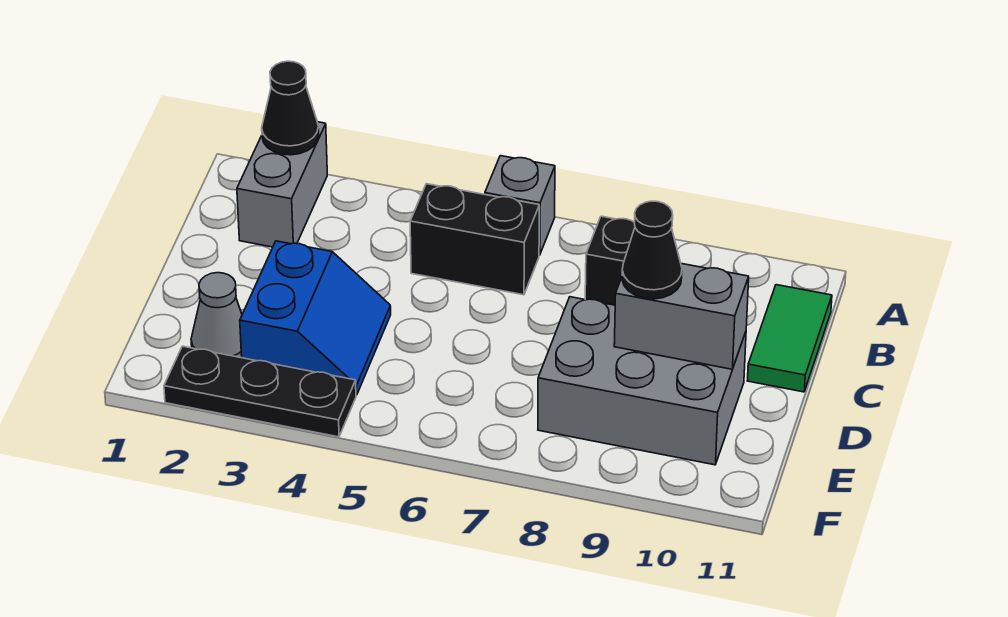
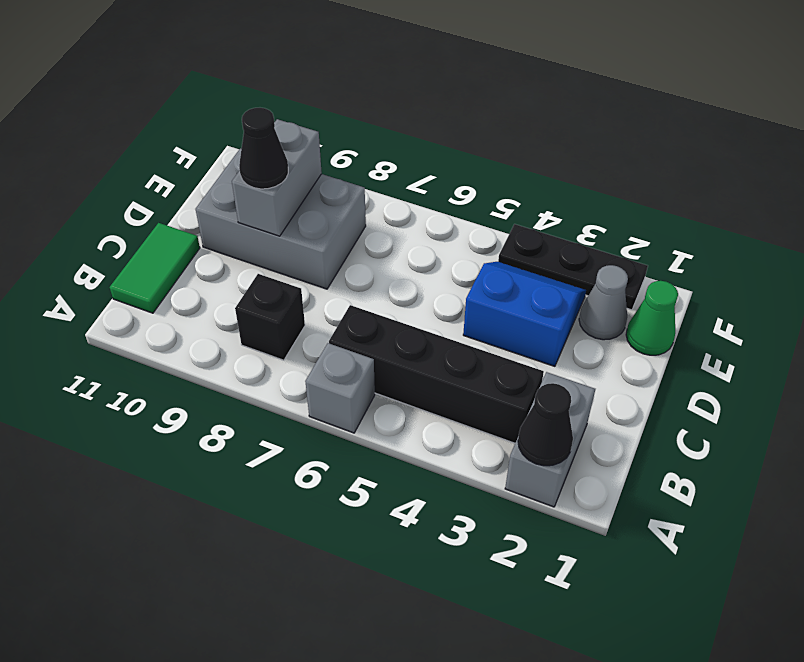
black brick B5:B6 level 1 -> black brick B3:B6 level 1
blue slope D3:E4 level 1 top 3 -> blue slope D3:E4 level 1 top D
grey brick D9:D10 level 2 -> grey brick D9:E9 level 2
none -> green cone E1 level 1

